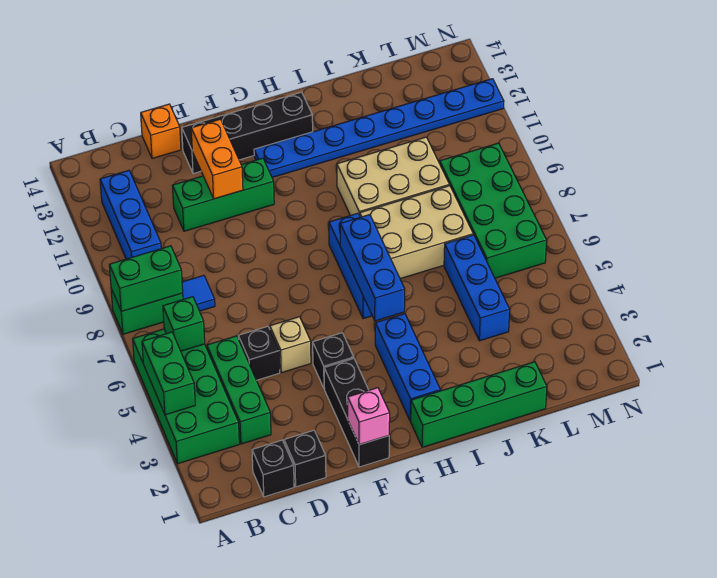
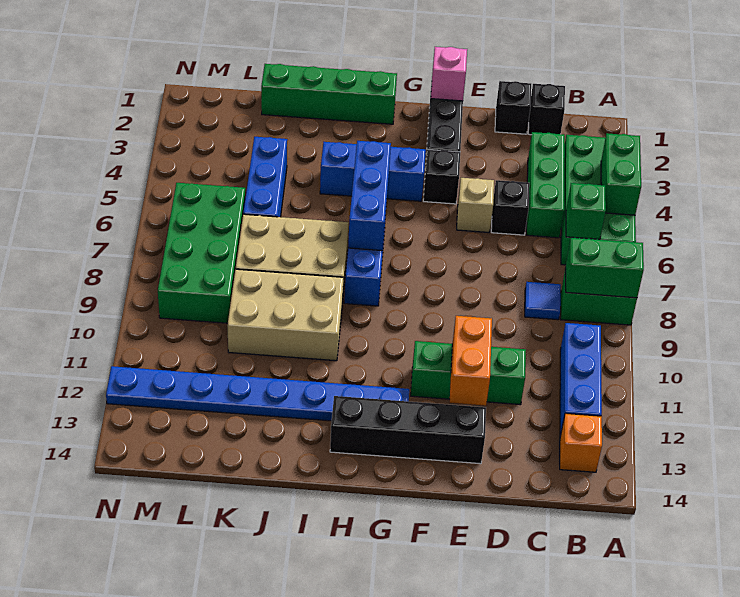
orange brick D14 level 1 -> orange brick B13 level 1
blue brick H2:H4 level 1 -> blue brick G4:I4 level 1

